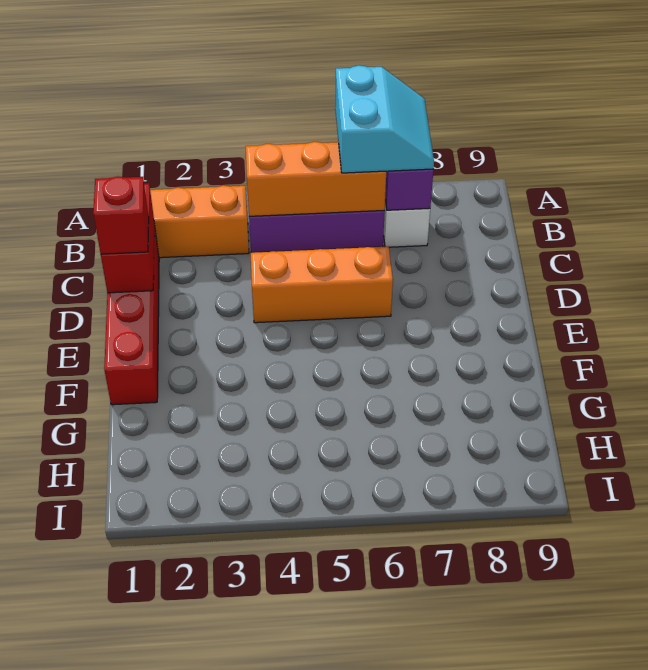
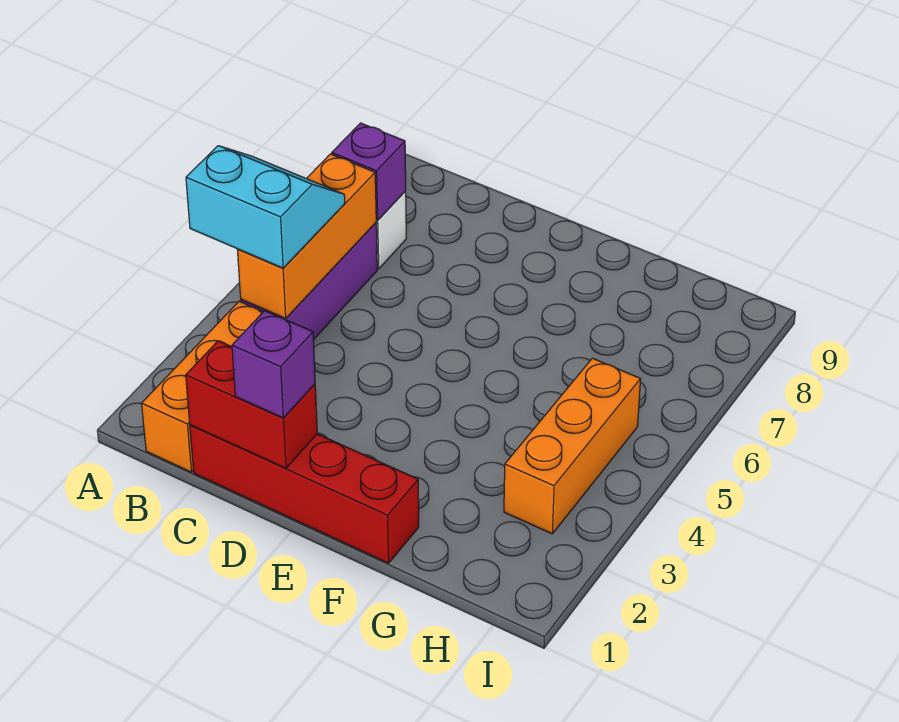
cyan slope A6:B7 level 3 top 6 -> cyan slope A4:B5 level 3 top 4
red brick D1 level 3 -> purple brick D1 level 3
orange brick D4:D6 level 1 -> orange brick H3:H5 level 1

